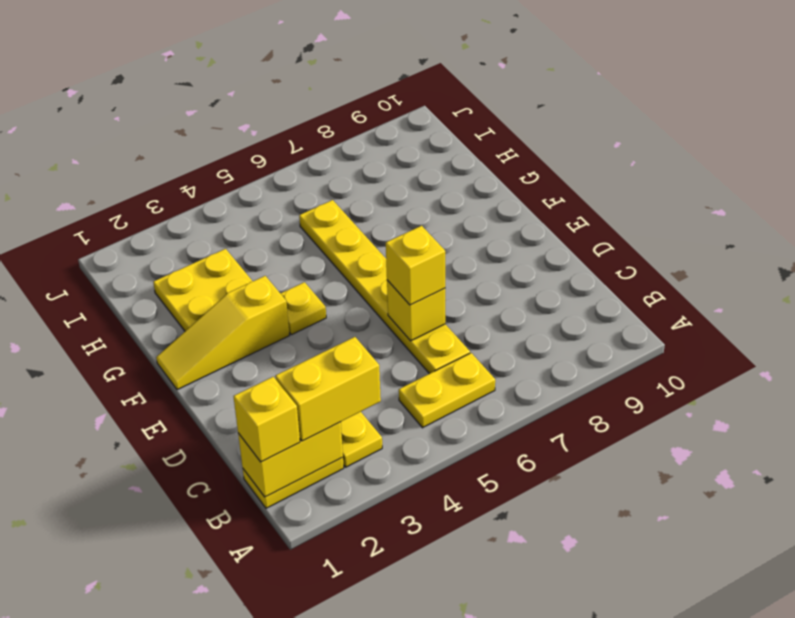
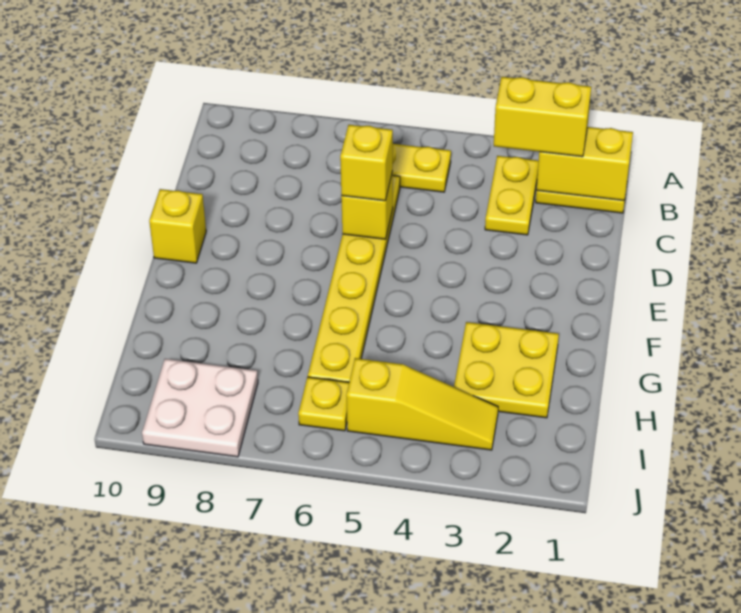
yellow brick B1 level 3 -> yellow brick E10 level 1
yellow slope F1:F3 level 1 top 3 -> yellow slope I3:I5 level 1 top 5
yellow plate F4 level 1 -> yellow plate I6 level 1
none -> white plate I8:J9 level 1

